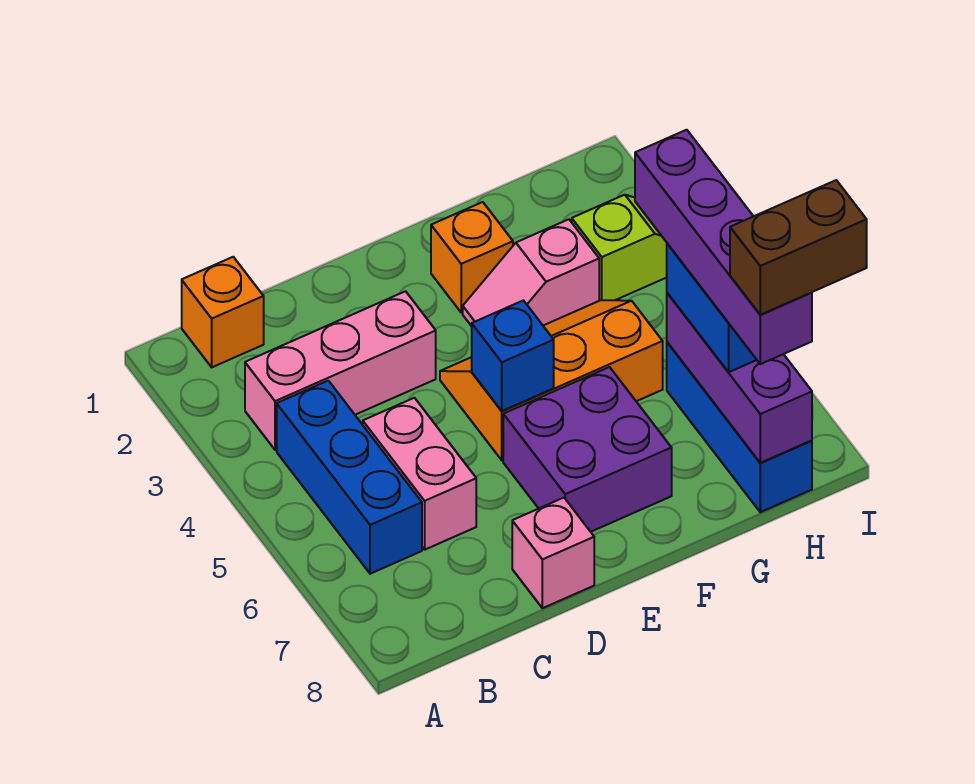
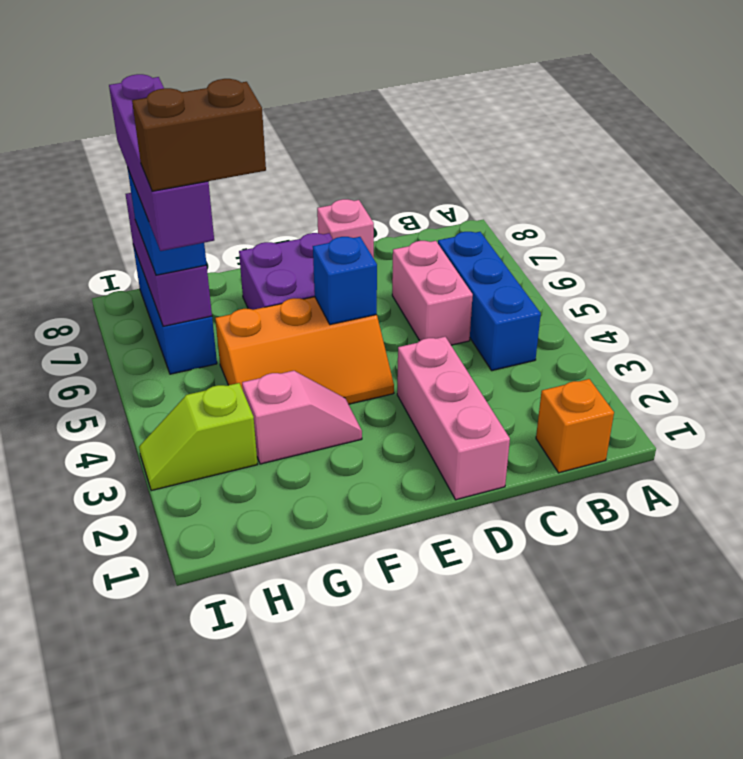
pink brick B3:D3 level 1 -> pink brick D1:D3 level 1
orange brick F2 level 1 -> none
brown brick H8:I8 level 5 -> brown brick G5:H5 level 5

